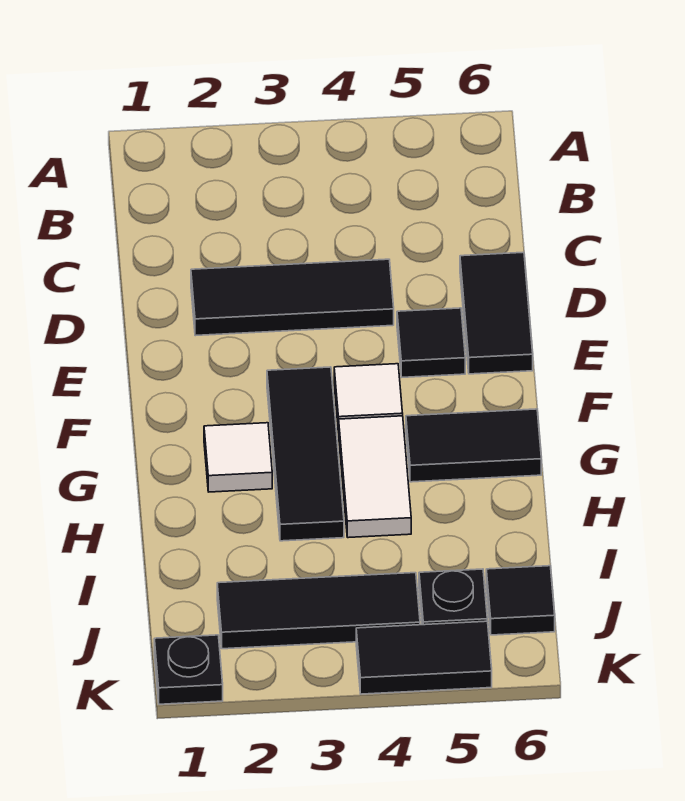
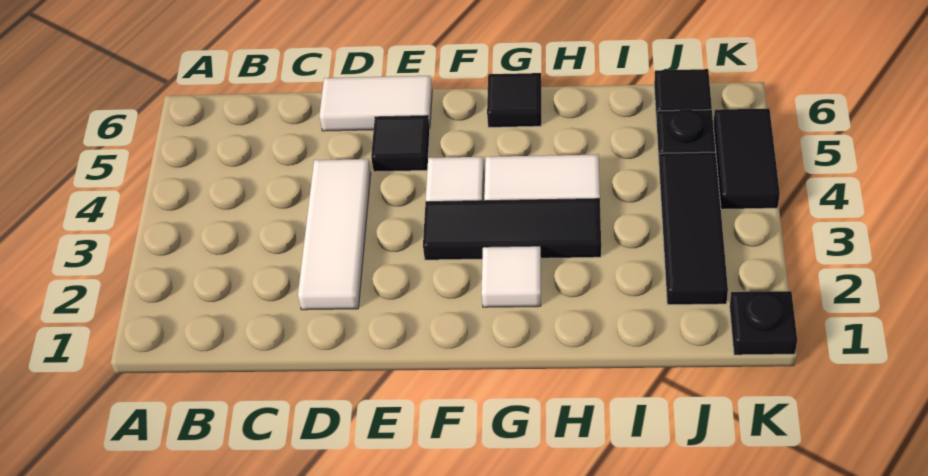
black tile D2:D4 level 1 -> white tile D2:D4 level 1
black tile D6:E6 level 1 -> white tile D6:E6 level 1
black tile G5:G6 level 1 -> black tile G6 level 1

